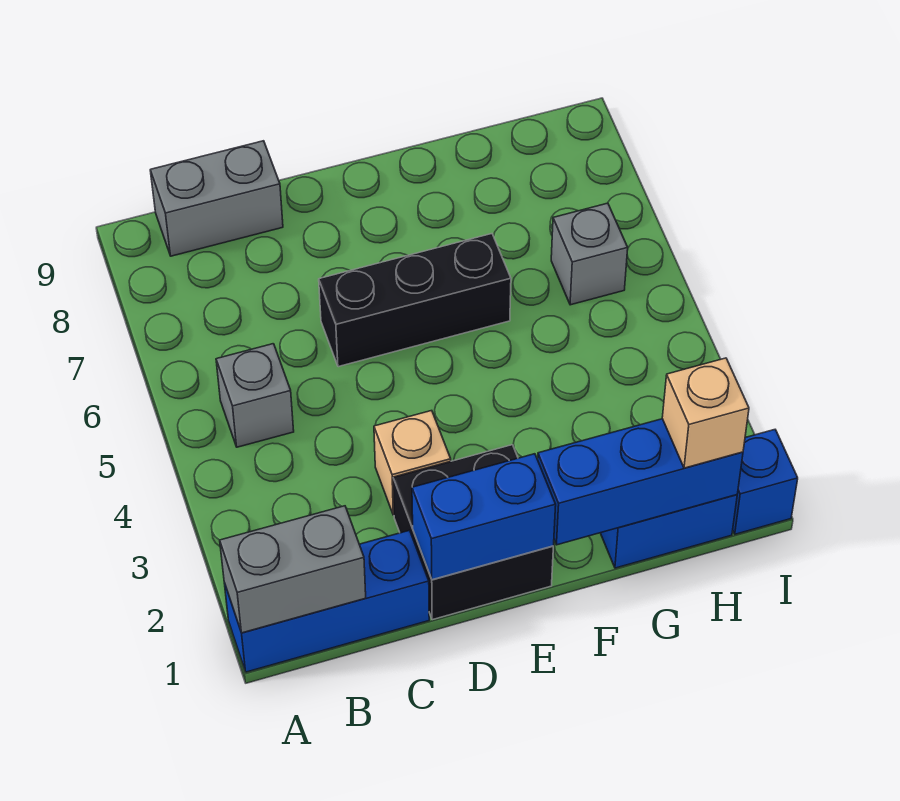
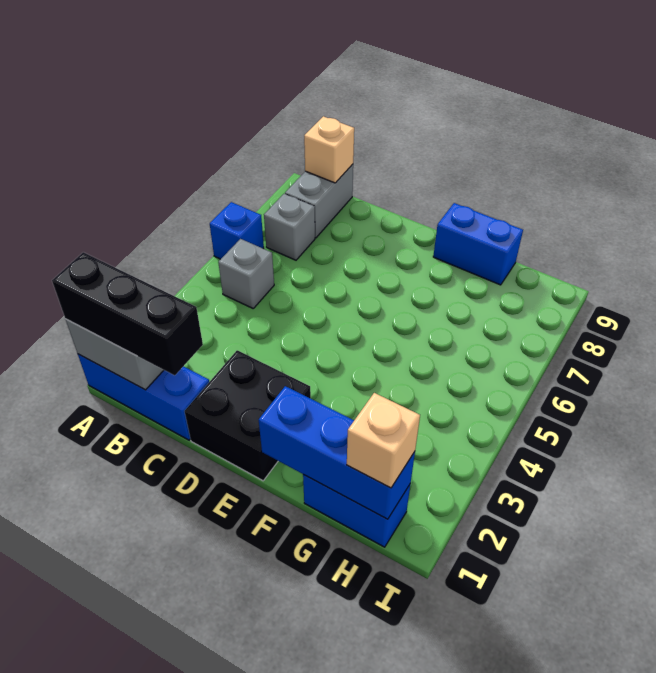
grey brick B9:C9 level 1 -> grey brick B8:B9 level 1
blue brick D1:E1 level 2 -> blue brick F9:G9 level 1
tan brick D3 level 1 -> tan brick B9 level 2
black brick D6:F6 level 1 -> black brick A1:C1 level 3
grey brick H6 level 1 -> grey brick B7 level 1
blue brick I1 level 1 -> blue brick A6 level 1

